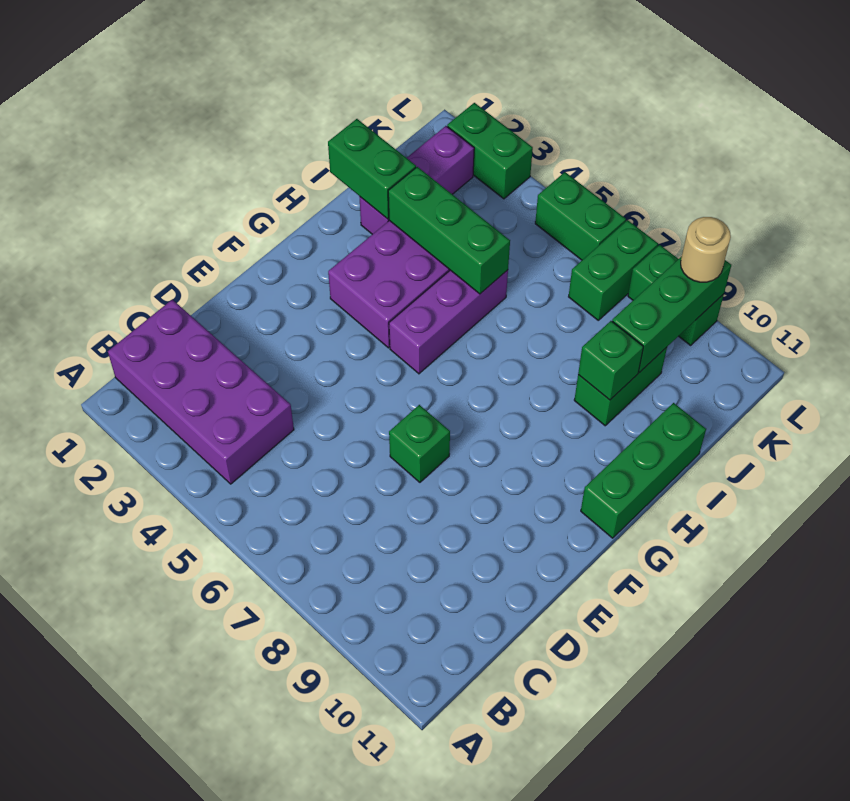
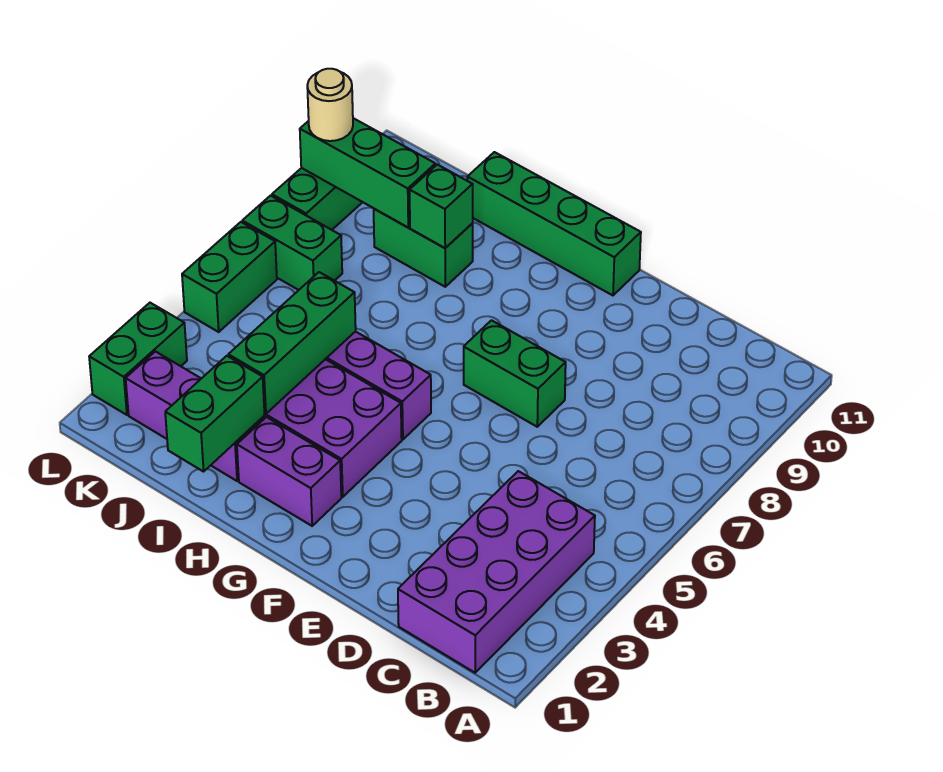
green brick E7 level 1 -> green brick E7:F7 level 1
none -> purple brick G2:H2 level 1
green brick G11:I11 level 1 -> green brick F11:I11 level 1

